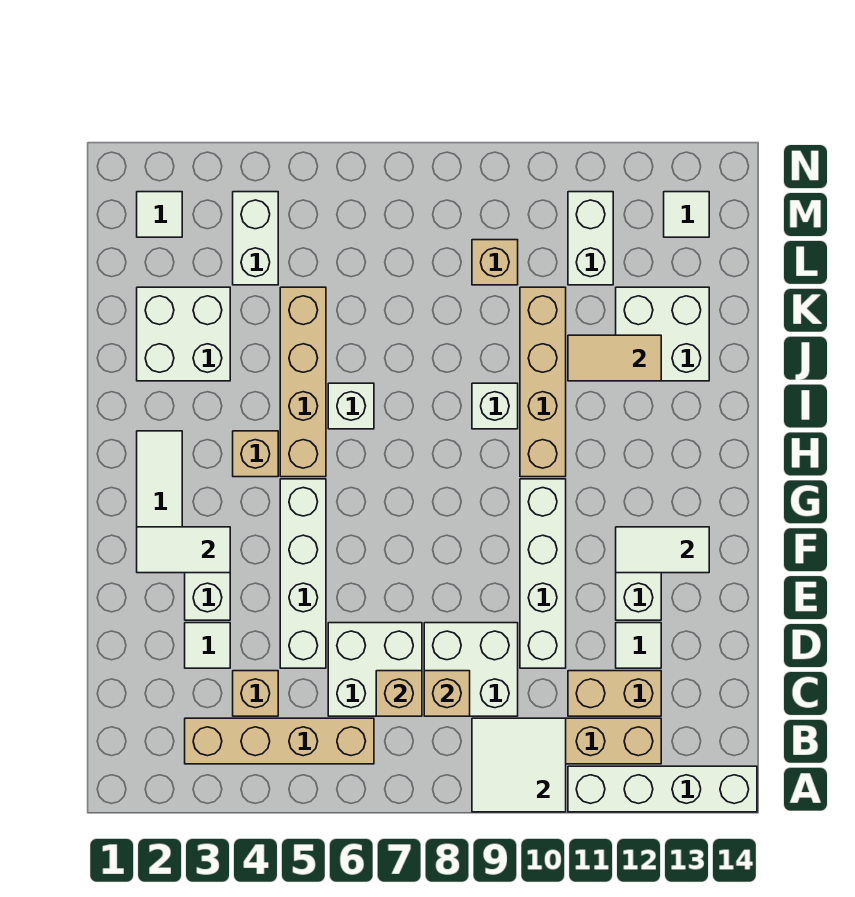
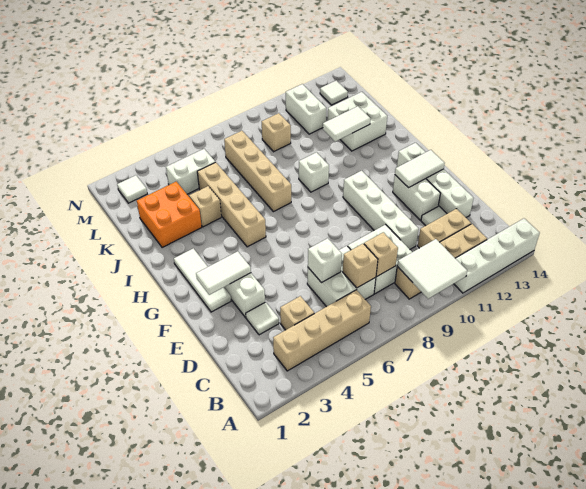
white brick D5:G5 level 1 -> white brick D13:G13 level 1
tan brick H4 level 1 -> tan brick J4 level 1
tan brick H10:K10 level 1 -> tan brick I7:L7 level 1
white brick I6 level 1 -> white brick D6 level 2
white brick J2:K3 level 1 -> orange brick J2:K3 level 1
tan tile J11:J12 level 2 -> white tile J11:J12 level 2
white brick L4:M4 level 1 -> white brick L4:L5 level 1

